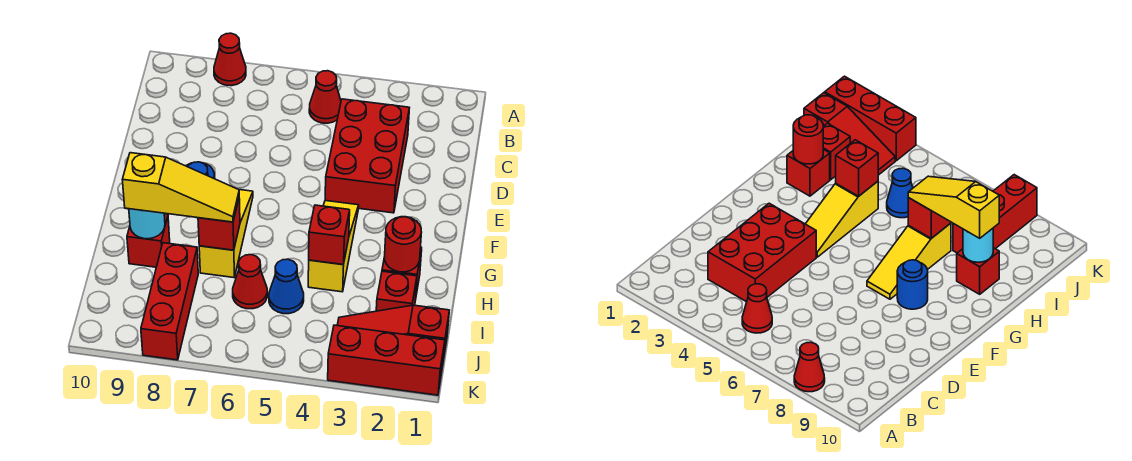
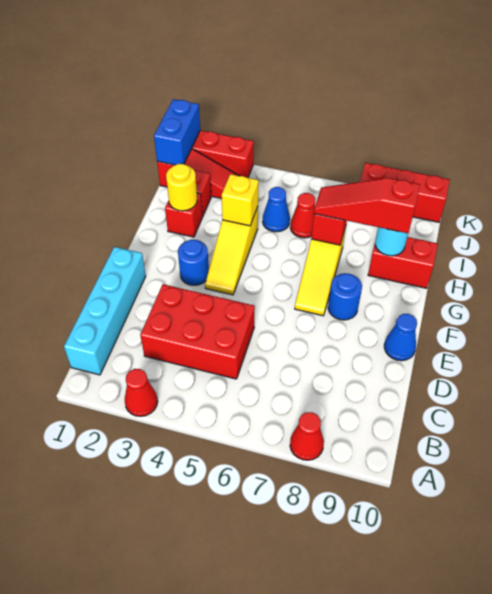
none -> cyan brick B1:E1 level 1
red cone B5 level 1 -> red cone A3 level 1
red brick C3:E4 level 1 -> red brick C3:D5 level 1
none -> blue cone E10 level 1
none -> blue round brick F3 level 1
red round brick H2 level 2 -> yellow round brick H2 level 2
red brick H4 level 2 -> yellow brick H4 level 2
yellow slope H7:H9 level 3 top 9 -> red slope H7:H9 level 3 top 9
red brick H9 level 1 -> red brick H9:H10 level 1
red brick I8:K8 level 1 -> red brick K8:K10 level 1
none -> blue brick J1:K1 level 2

